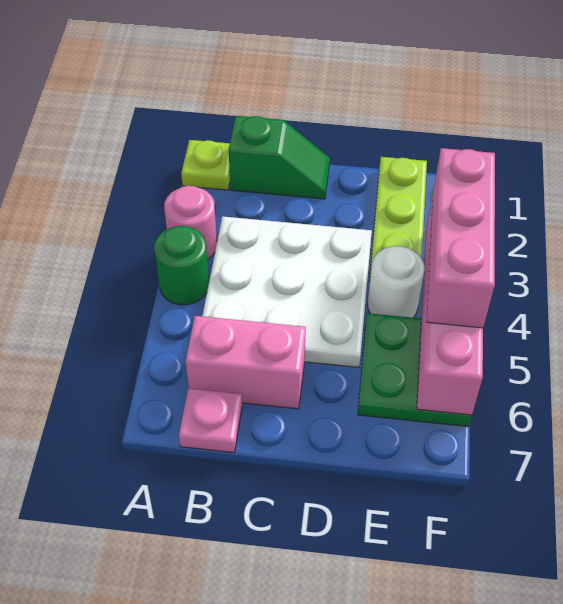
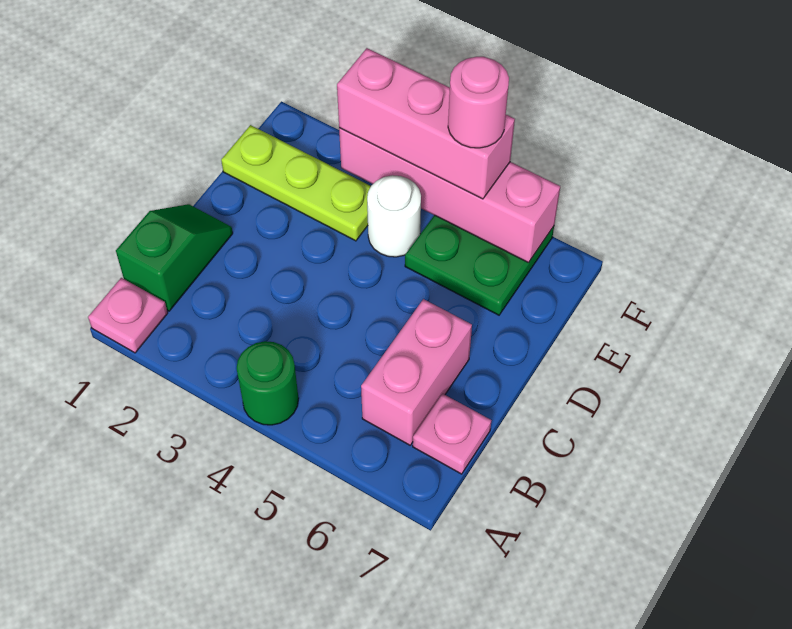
lime plate A1 level 1 -> pink plate A1 level 1
pink round brick A3 level 1 -> pink round brick F5 level 4
white plate B3:D5 level 1 -> none

